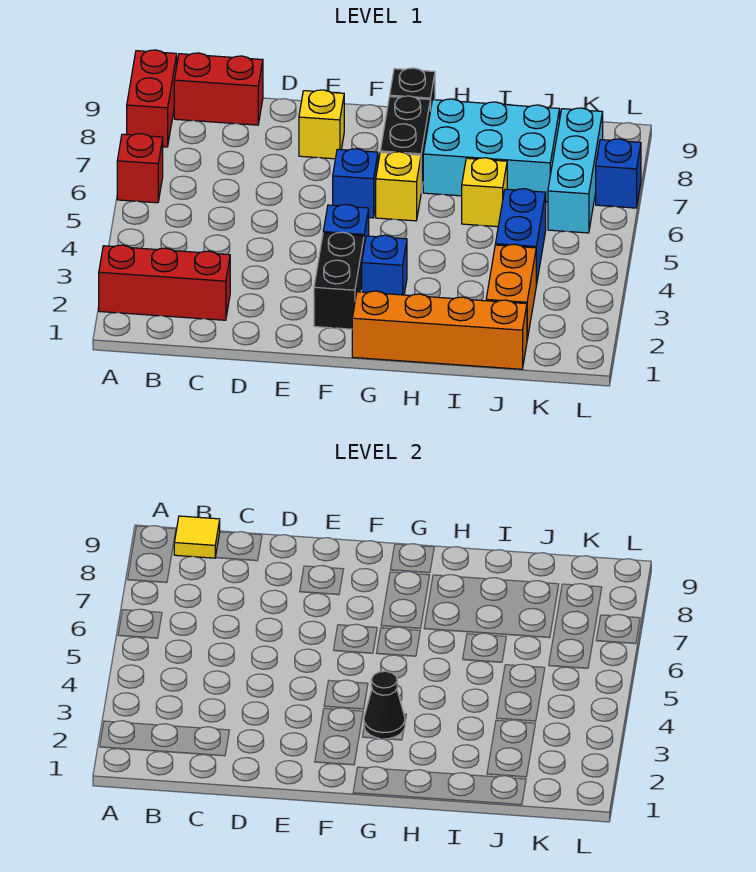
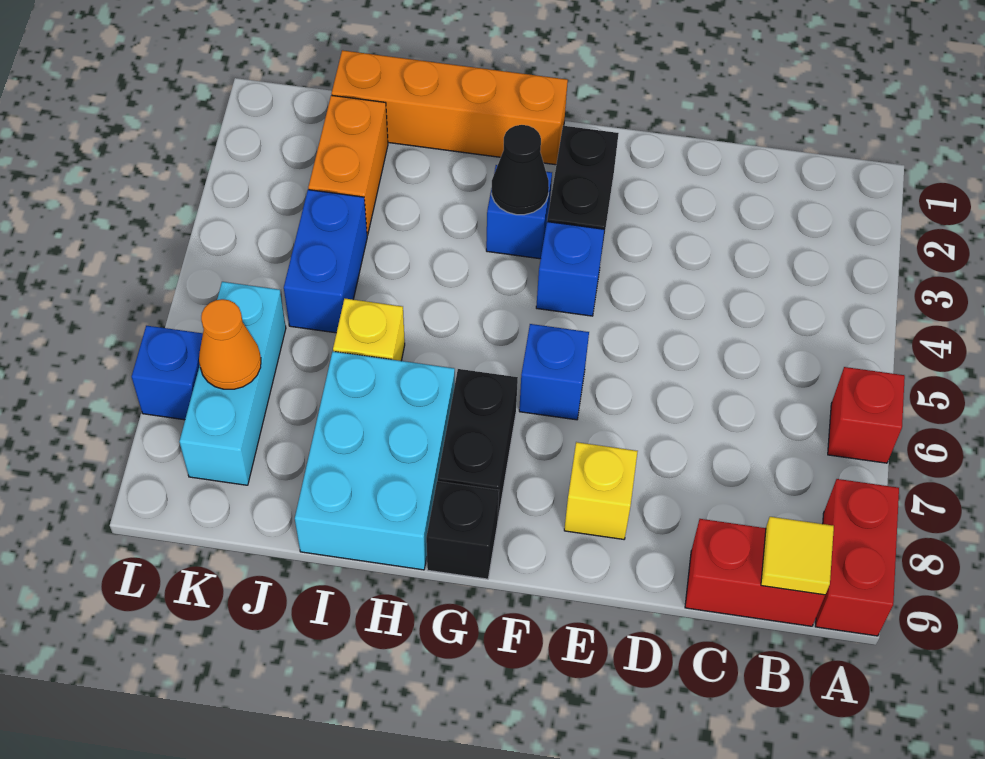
red brick A2:C2 level 1 -> none
yellow brick G6 level 1 -> none
cyan brick H7:J8 level 1 -> cyan brick H7:I9 level 1
none -> orange cone K7 level 2

